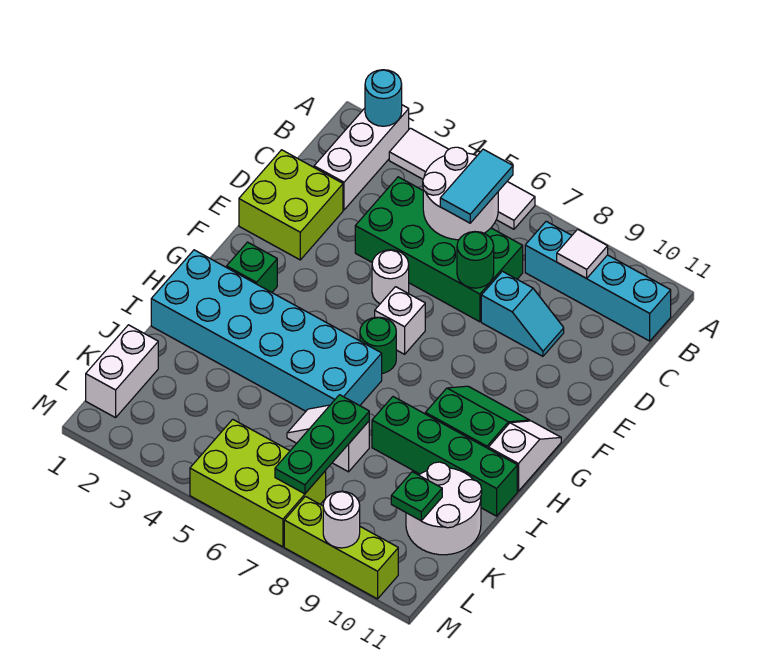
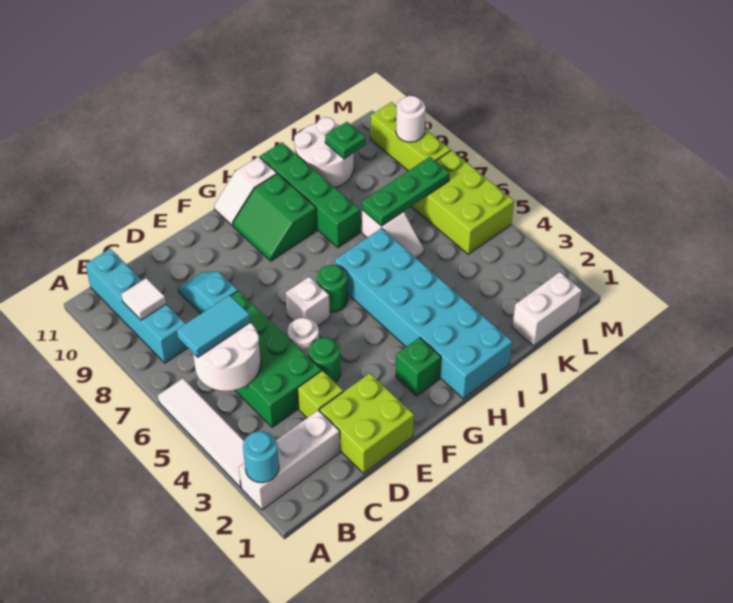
none -> lime brick D3 level 1
green round brick D7 level 2 -> green round brick E4 level 1

